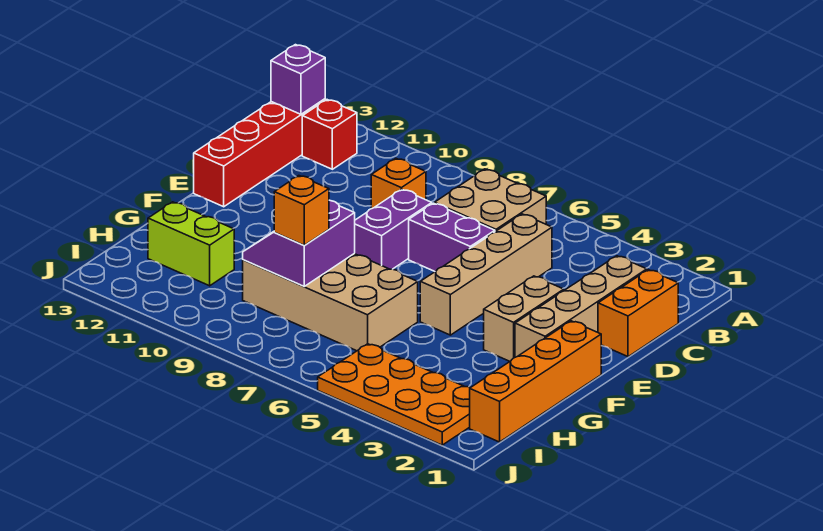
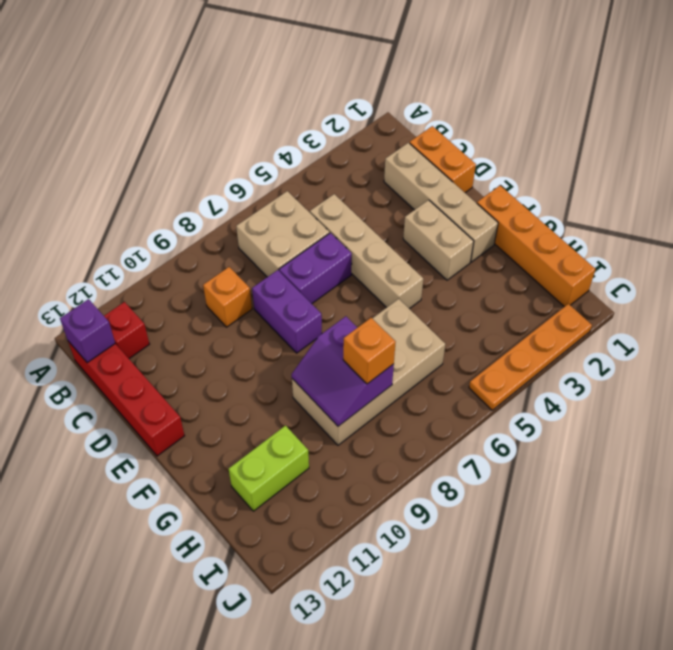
orange plate I2:J5 level 1 -> orange plate J2:J5 level 1

